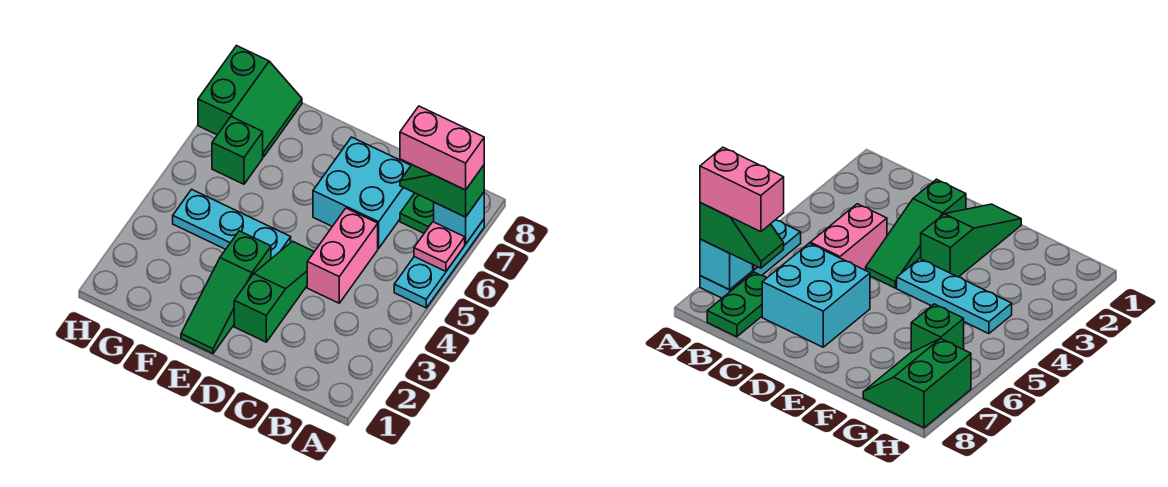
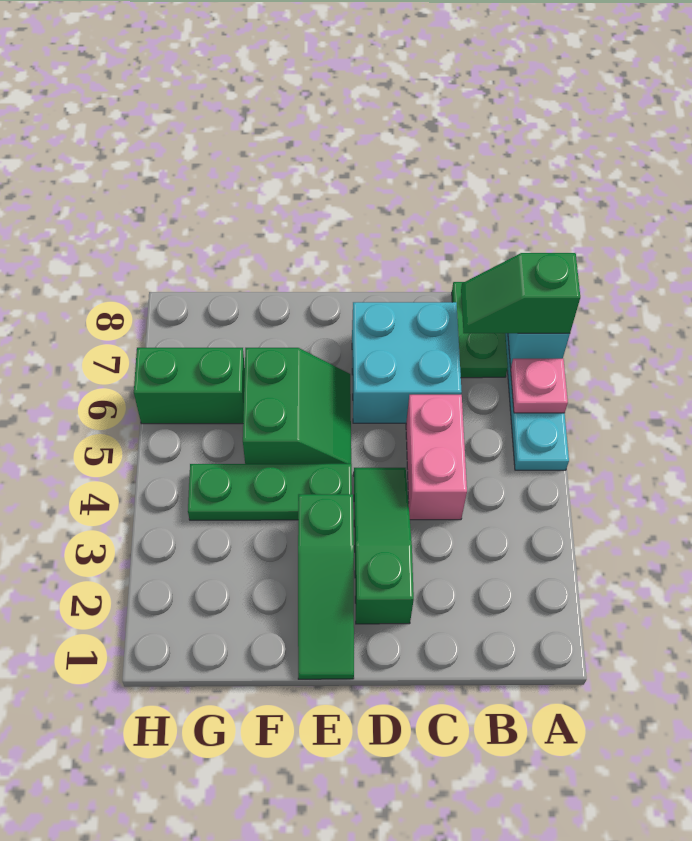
pink brick A7:B7 level 4 -> none
cyan plate E4:G4 level 1 -> green plate E4:G4 level 1
green brick G6 level 1 -> green brick G6:H6 level 1
green slope G7:H8 level 1 top H -> green slope E5:F6 level 1 top F

